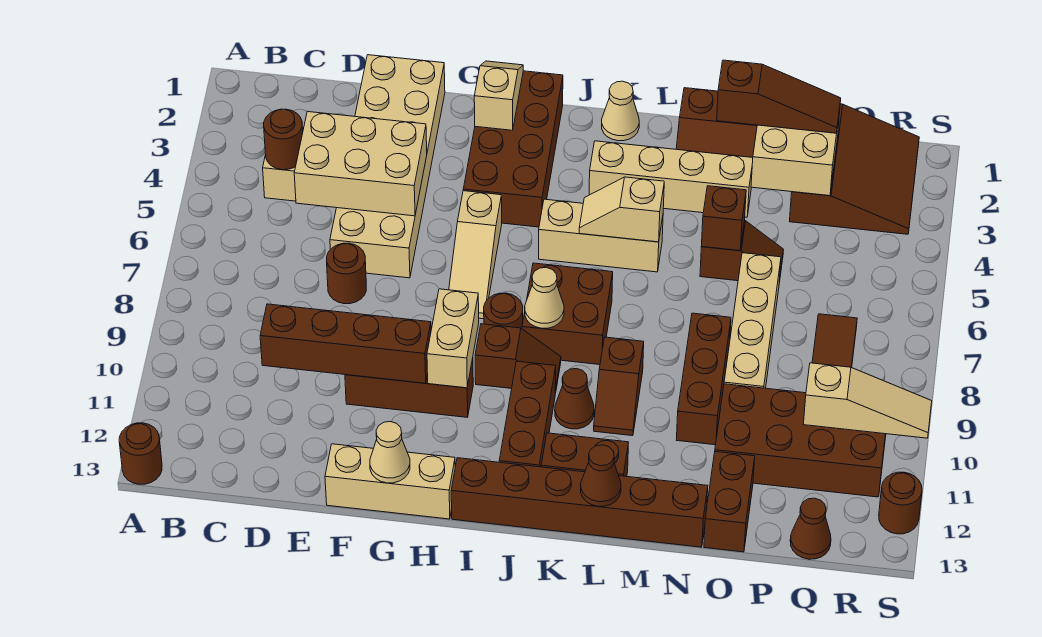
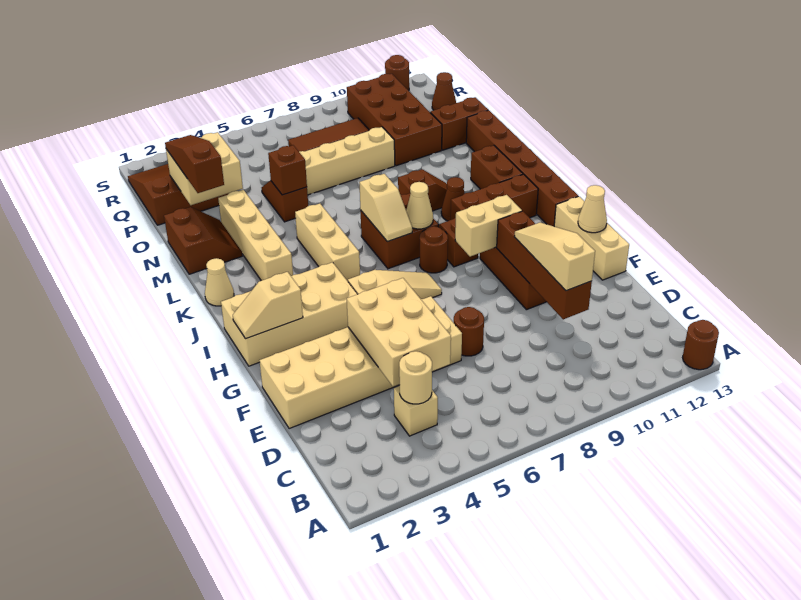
brown round brick C4 level 2 -> tan round brick C4 level 2
brown brick H1:I4 level 1 -> tan brick H1:I4 level 1
tan slope K5:L5 level 2 top L -> tan slope J7:K7 level 2 top K
brown cone L13 level 2 -> none
brown brick N8:N10 level 1 -> none
tan slope Q10:S10 level 2 top Q -> tan slope D10:F10 level 3 top D

